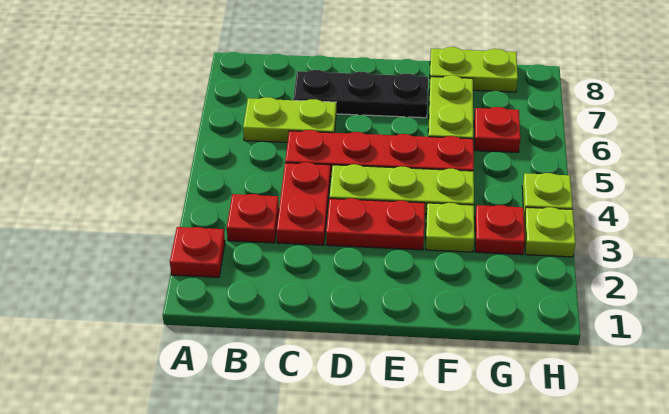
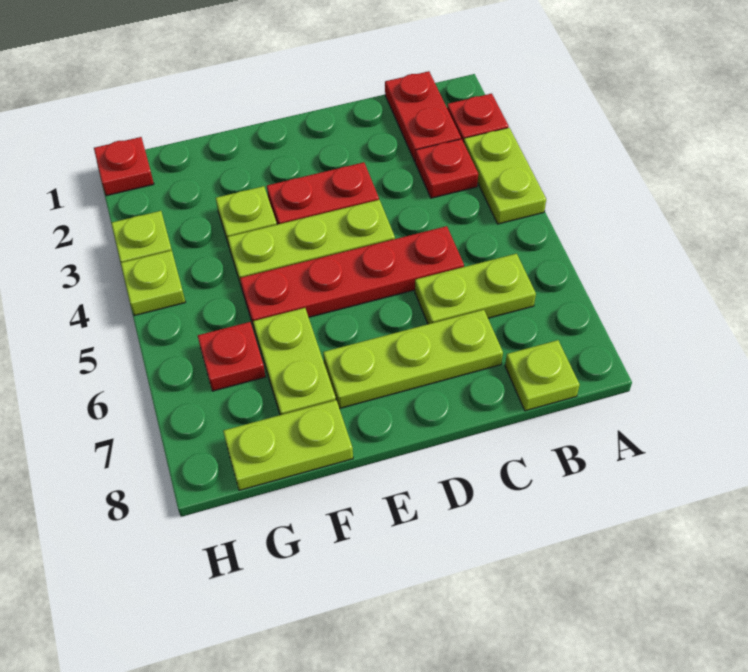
none -> lime plate A3:A4 level 1
none -> lime plate B8 level 1
red plate C3:C4 level 1 -> red plate B1:B2 level 1
black plate C7:E7 level 1 -> lime plate C7:E7 level 1
red plate G3 level 1 -> red plate H1 level 1

